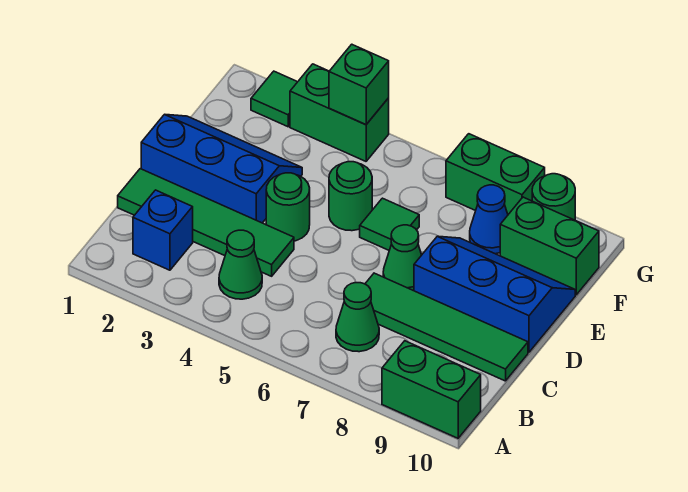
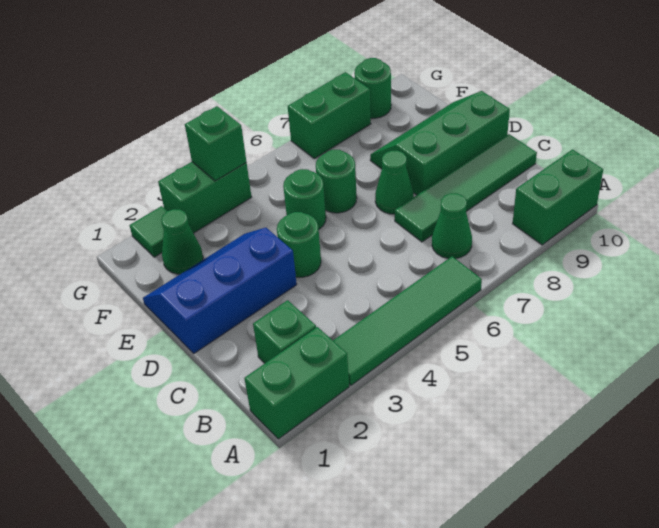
blue brick B2 level 1 -> green brick B2 level 1
green cone B4 level 1 -> green cone F2 level 1
green tile C1:C4 level 1 -> green tile A3:A6 level 1
blue slope D8:E10 level 1 top D -> green slope D8:E10 level 1 top D
green tile E6 level 1 -> green round brick E6 level 1
blue cone F8 level 1 -> none
green brick F9:F10 level 1 -> green brick A1:A2 level 1

